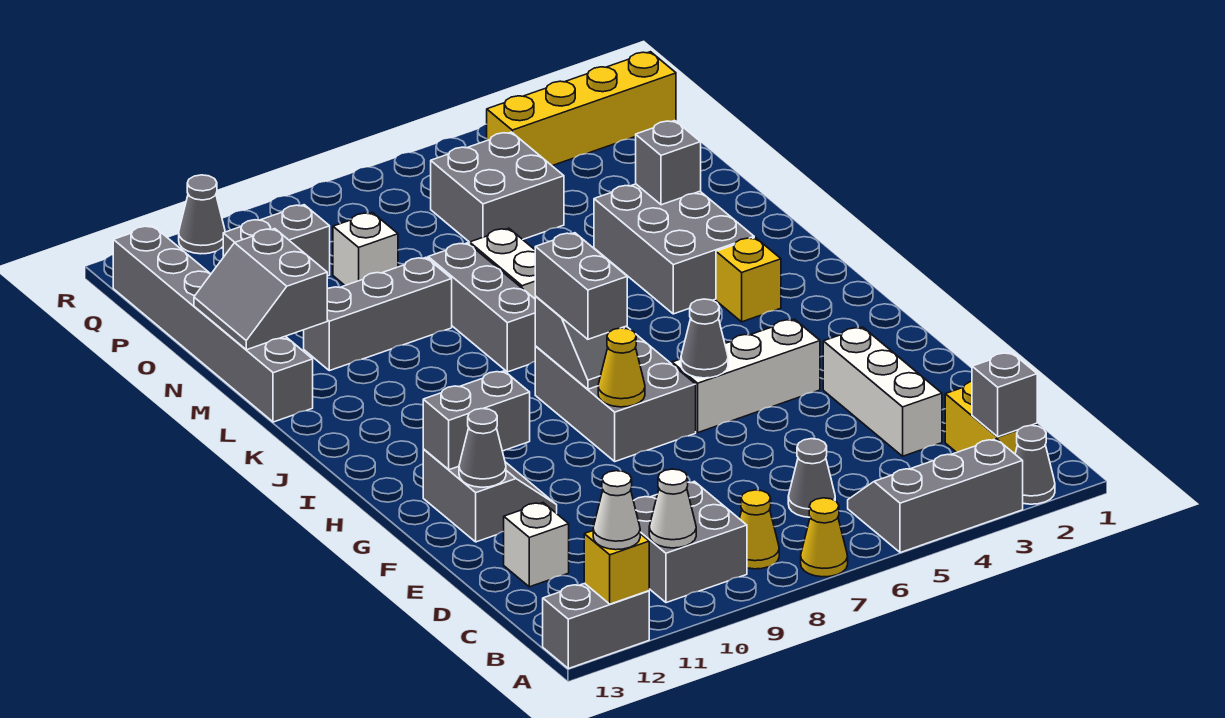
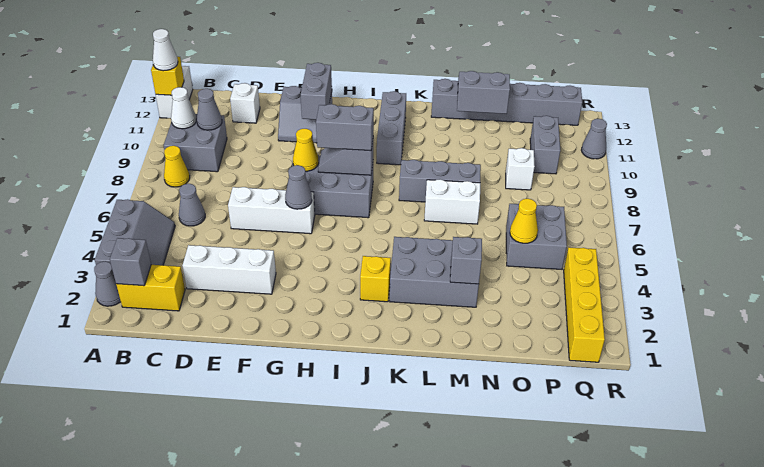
yellow cone A7 level 1 -> yellow cone O5 level 2
grey brick A12:A13 level 1 -> white brick A12:A13 level 1
grey cone F12 level 2 -> grey cone C10 level 2
white brick G4:G6 level 1 -> white brick E6:G6 level 1
grey brick M9:M11 level 1 -> grey brick J10:J12 level 1

